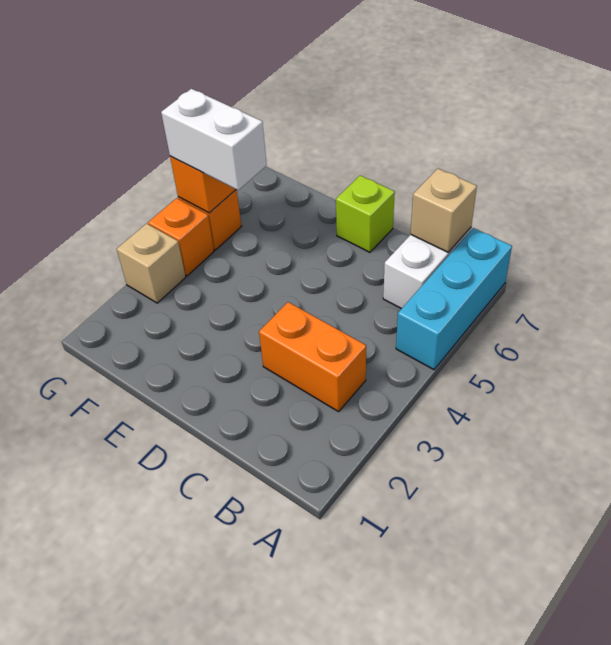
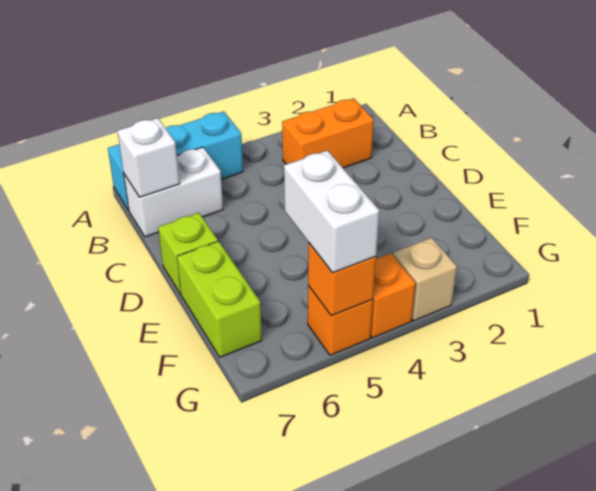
orange brick B3:C3 level 1 -> orange brick B2:B3 level 1
tan brick B7 level 2 -> white brick B7 level 2
none -> lime brick E7:F7 level 1

